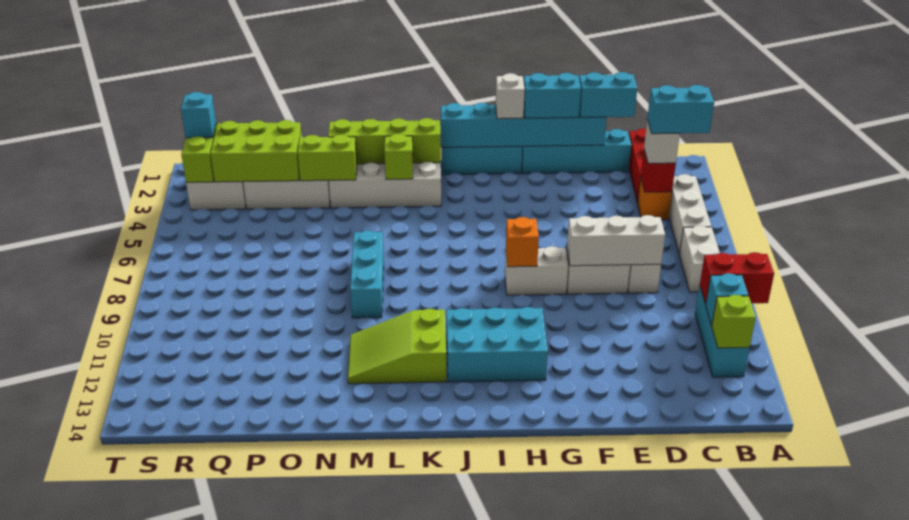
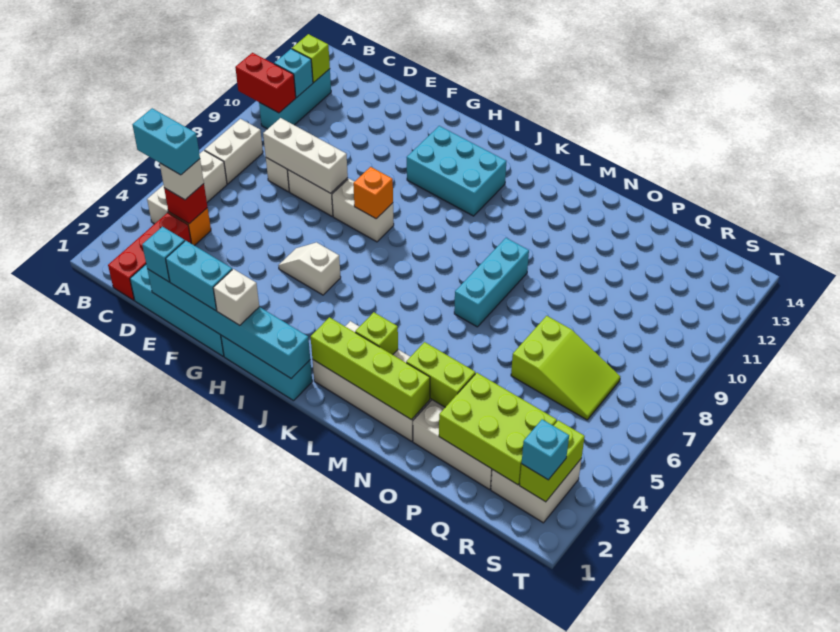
cyan brick D1:E1 level 3 -> cyan brick E1 level 3
none -> white slope G5:H5 level 1 top H
lime slope K11:M12 level 1 top K -> lime slope P6:R7 level 1 top P

